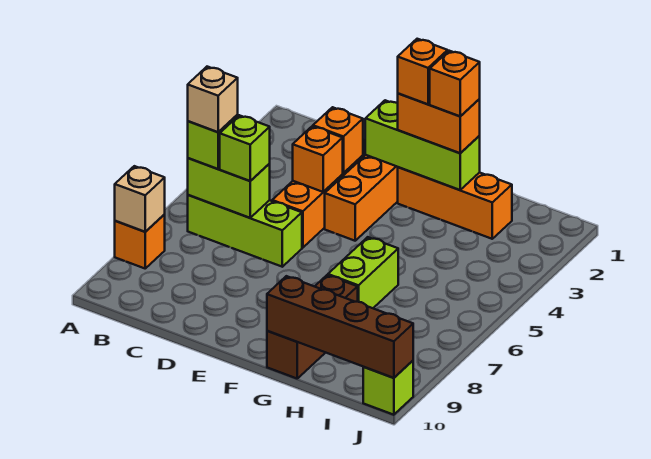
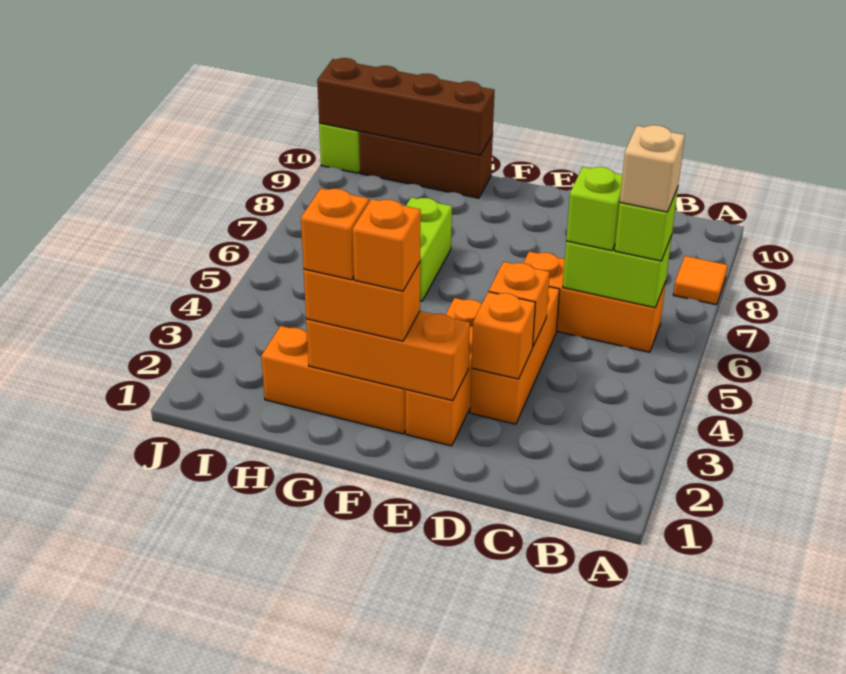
orange brick A8 level 1 -> orange tile A8 level 1
tan brick A8 level 2 -> none
lime brick B6:D6 level 1 -> orange brick B6:D6 level 1
lime brick E2:G2 level 2 -> orange brick E2:G2 level 2
brown brick G8:G10 level 1 -> brown brick G10:I10 level 1

